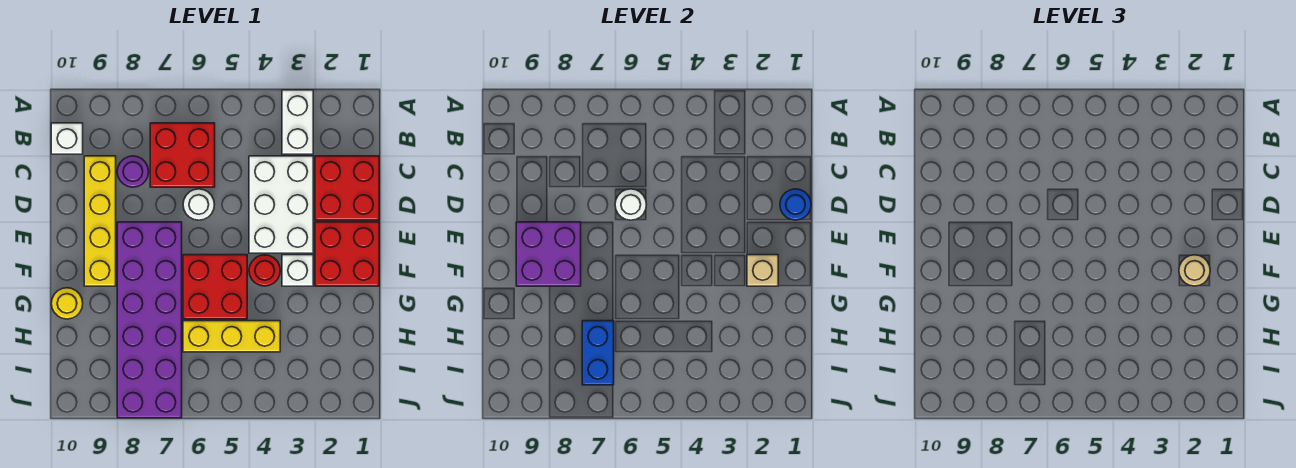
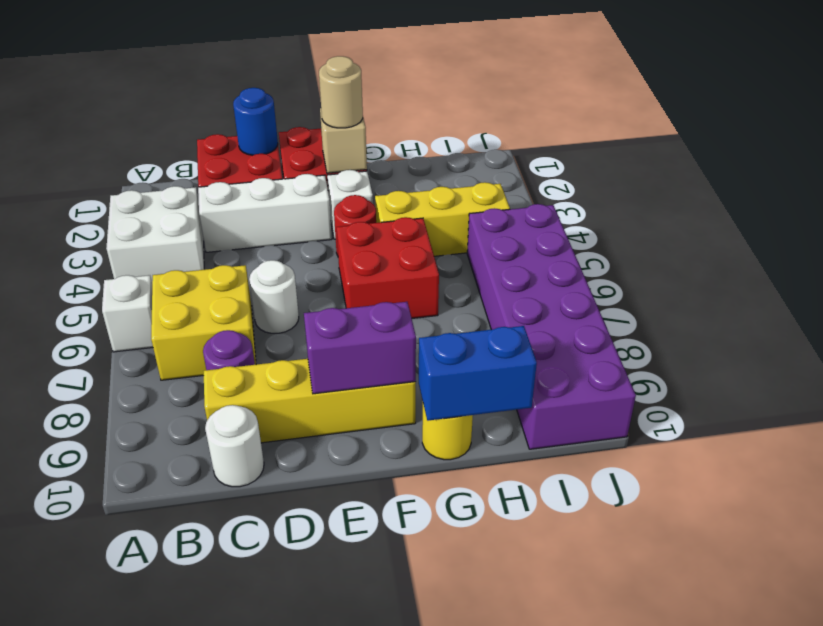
white brick A3:B3 level 1 -> white brick A3:B4 level 1
red brick B6:C7 level 1 -> yellow brick B6:C7 level 1
white brick B10 level 1 -> white brick A6 level 1
white brick C3:E4 level 1 -> white brick C3:E3 level 1
white round brick D6 level 2 -> white round brick C10 level 1
purple brick E7:J8 level 1 -> purple brick I5:J10 level 1
purple brick E8:F9 level 2 -> purple brick E9:F9 level 2
yellow brick H4:H6 level 1 -> yellow brick G4:I4 level 1
blue brick H7:I7 level 2 -> blue brick G10:H10 level 2

